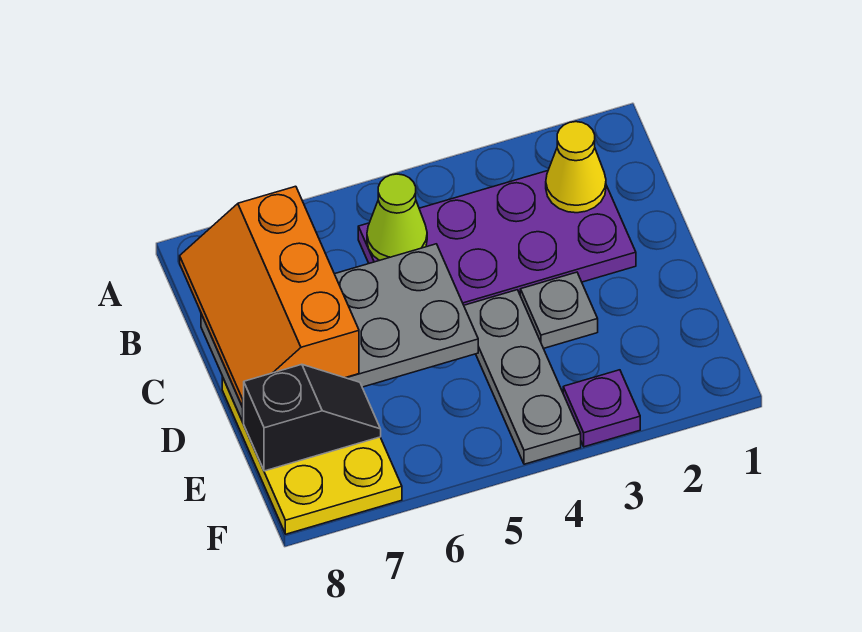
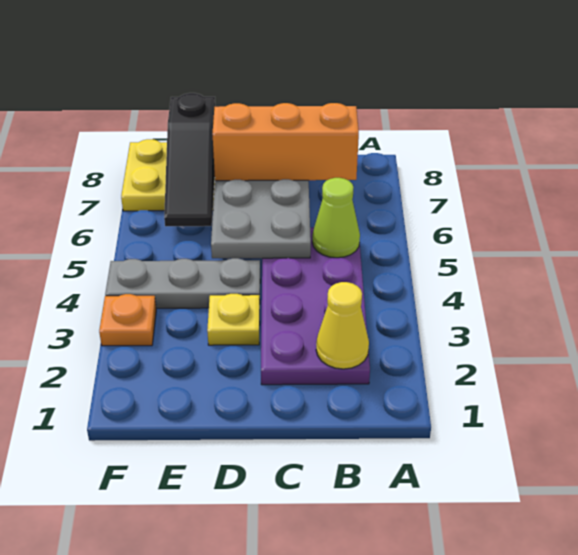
grey plate D3 level 1 -> yellow plate D3 level 1
black slope E7:E8 level 2 top 8 -> black slope E6:E8 level 2 top 8
purple plate F3 level 1 -> orange plate F3 level 1

